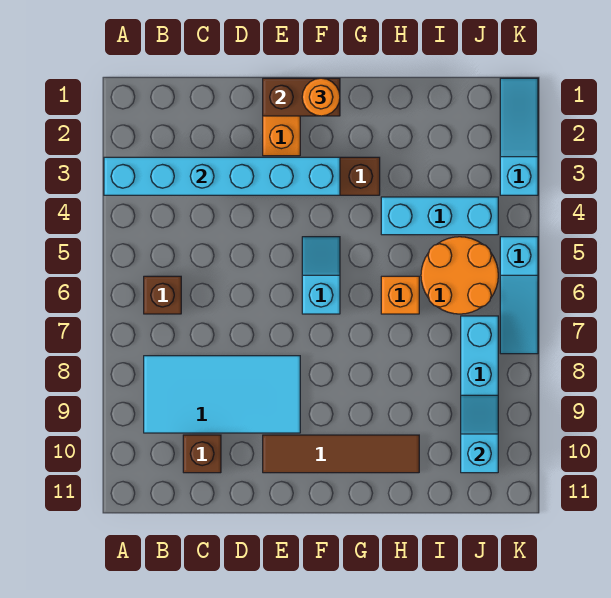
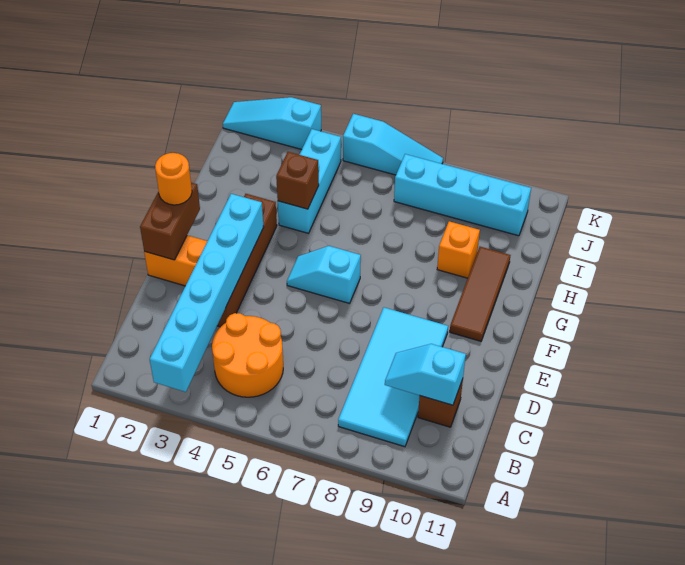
brown brick B6 level 1 -> brown brick H4 level 2
brown tile E10:H10 level 1 -> brown tile F10:H10 level 1
orange brick H6 level 1 -> orange brick H9 level 1
orange round brick I5:J6 level 1 -> orange round brick B4:C5 level 1
cyan slope J9:J10 level 2 top 10 -> cyan slope C9:C10 level 2 top 10

